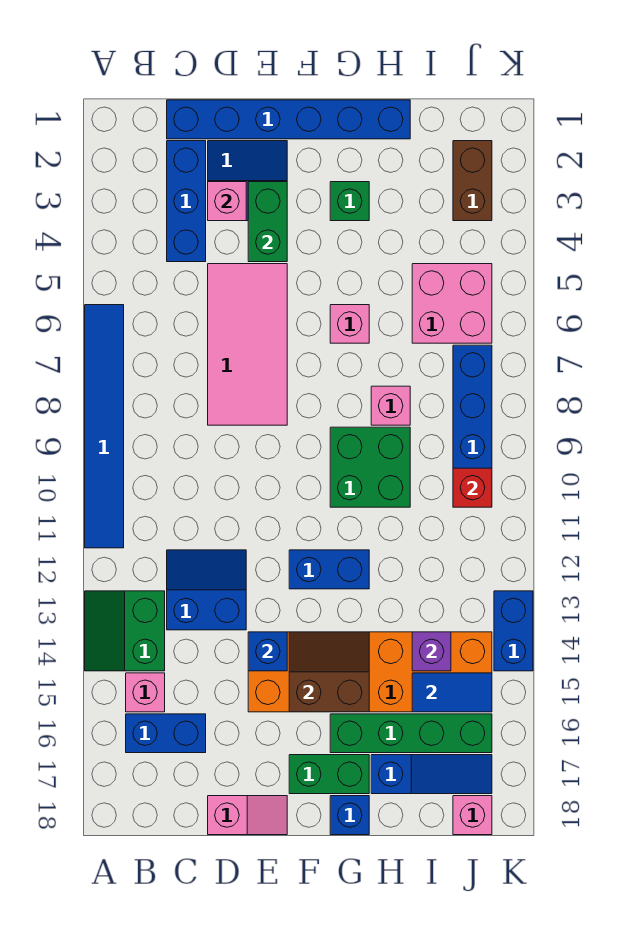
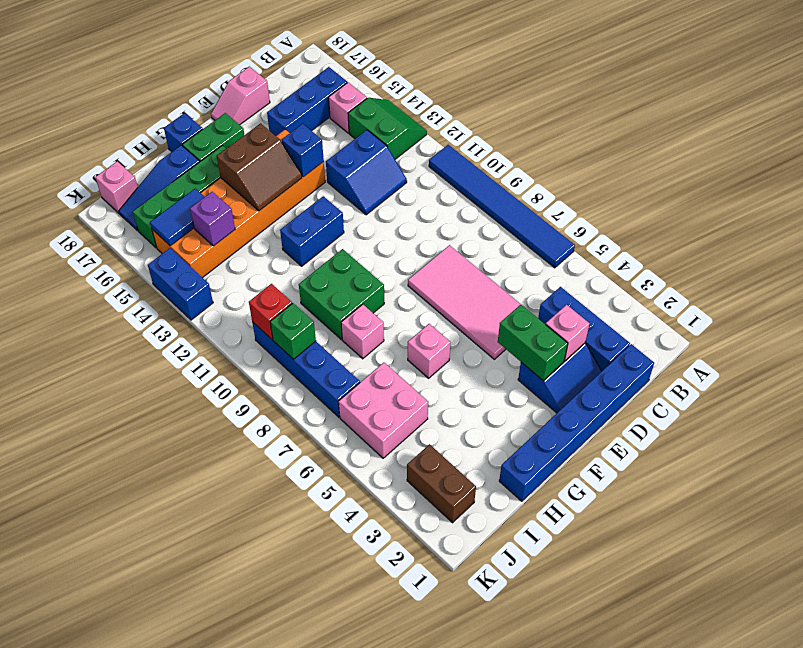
blue brick B16:C16 level 1 -> blue brick B16:D16 level 1
green brick G3 level 1 -> green brick J9 level 2

